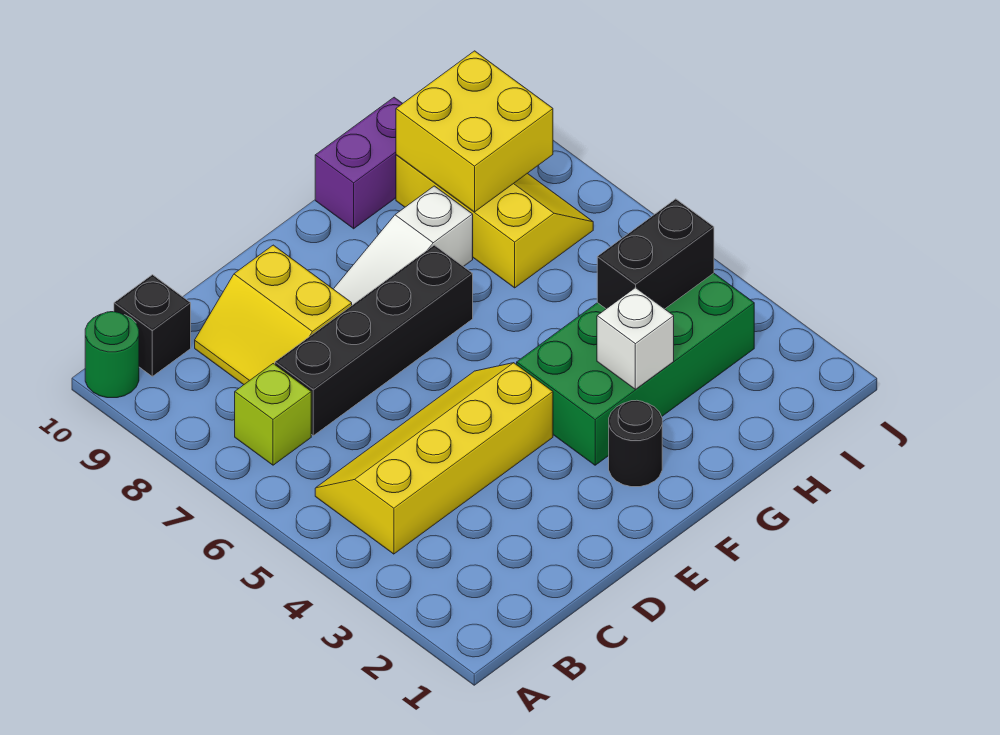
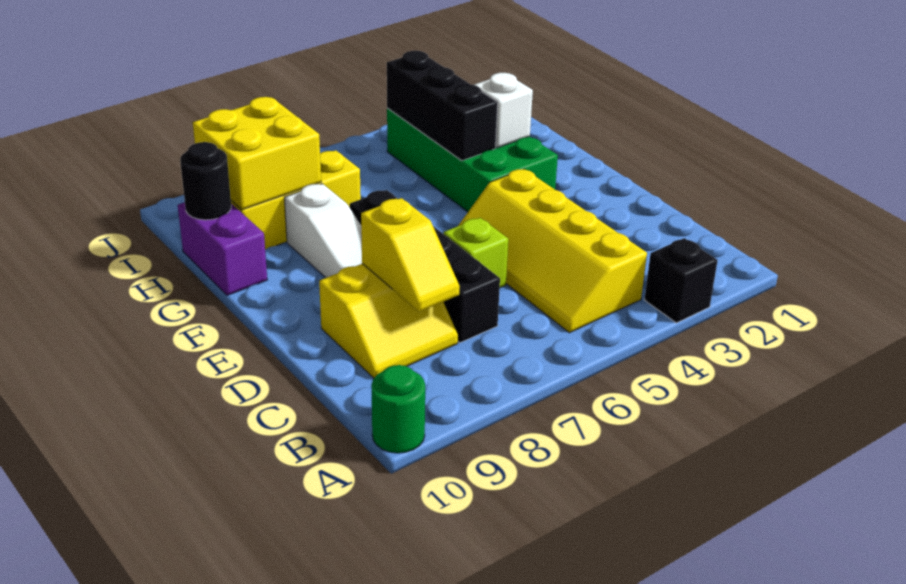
lime brick B7 level 1 -> lime brick D6 level 1
black brick B10 level 1 -> black brick A3 level 1
none -> yellow slope C8:D8 level 2 top D
black round brick F2 level 1 -> black round brick H10 level 2
black brick H4:I4 level 2 -> black brick G4:I4 level 2

